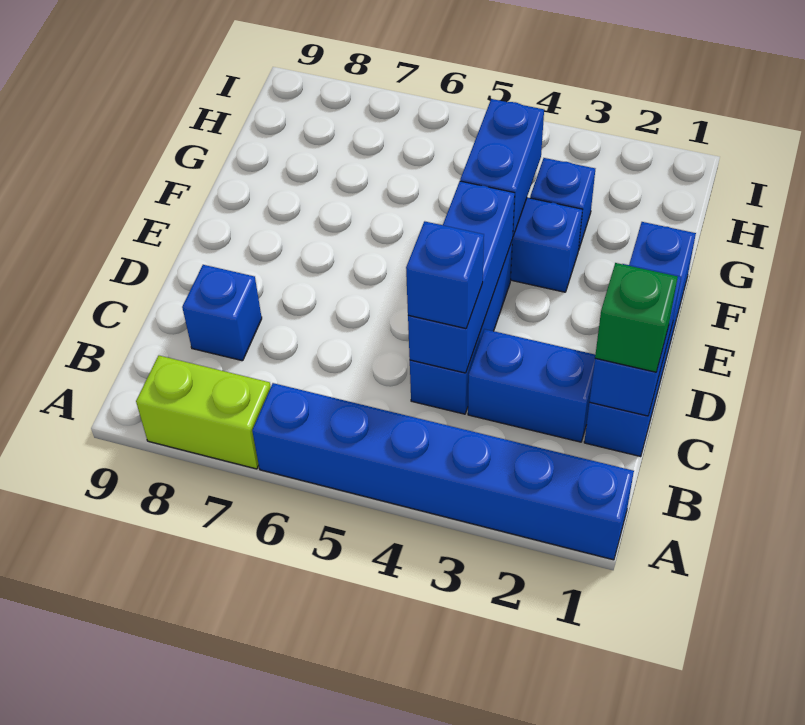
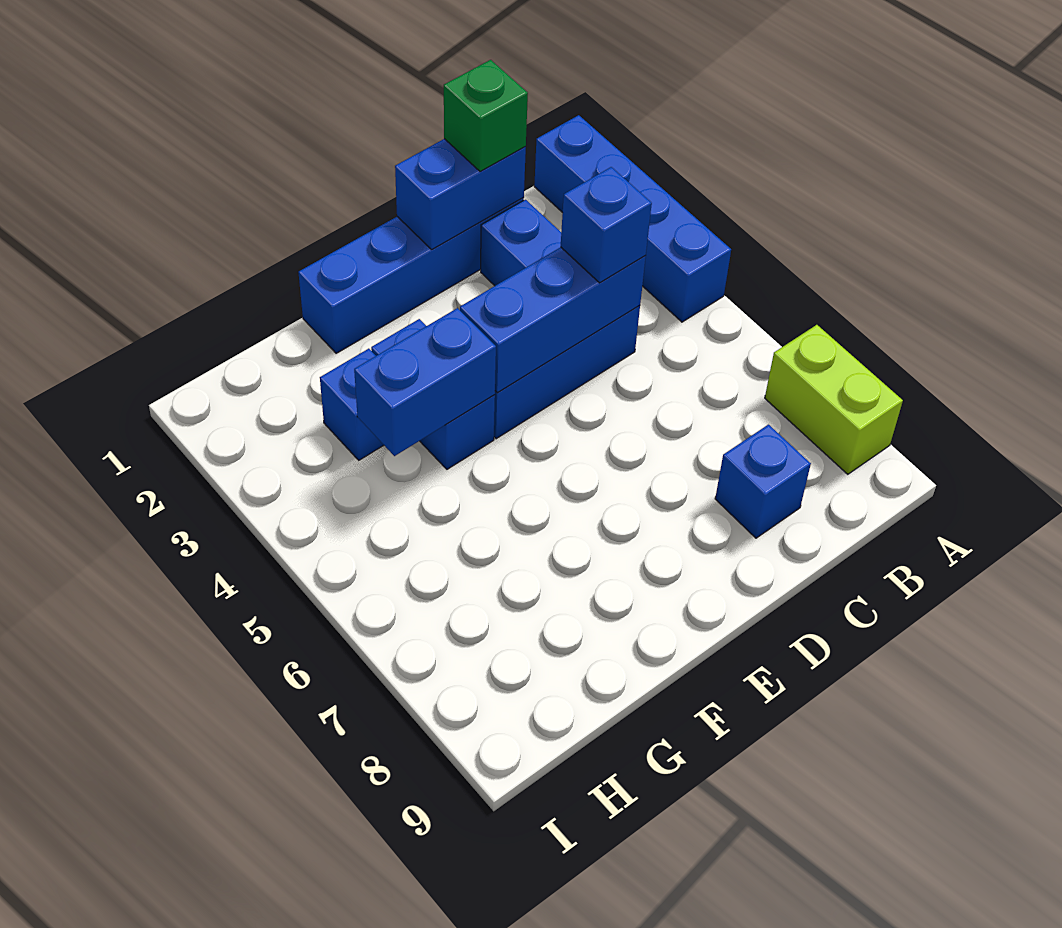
blue brick A1:A6 level 1 -> blue brick A1:A4 level 1

